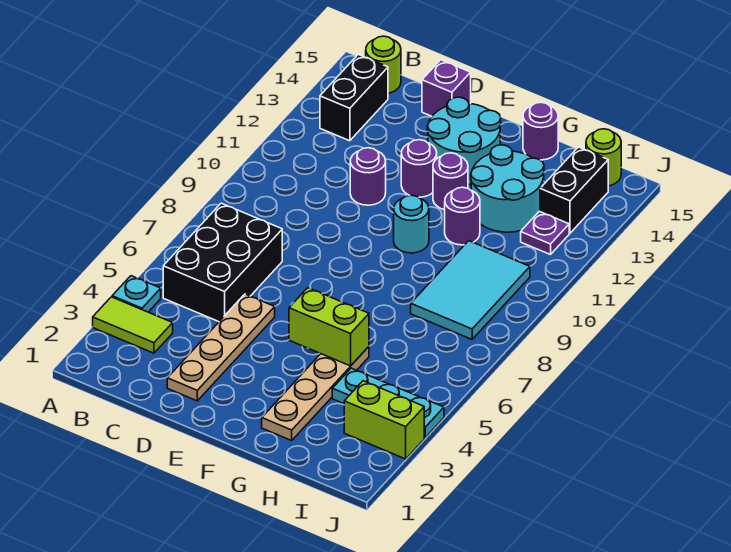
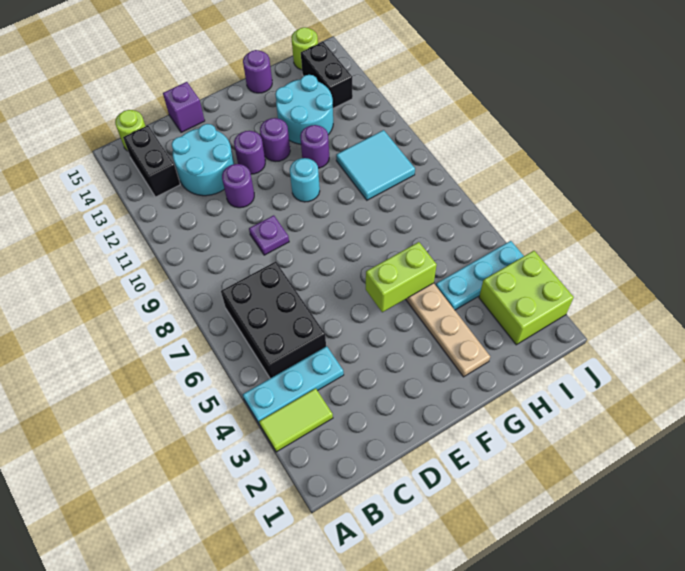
cyan plate A4 level 1 -> cyan plate A4:C4 level 1
tan plate D2:D5 level 1 -> none
cyan round brick E13:F14 level 1 -> cyan round brick C12:D13 level 1
cyan tile H8:I10 level 1 -> cyan tile H9:I10 level 1
lime brick I3:J3 level 1 -> lime brick I2:J3 level 1
purple plate I12 level 1 -> purple plate D9 level 1

